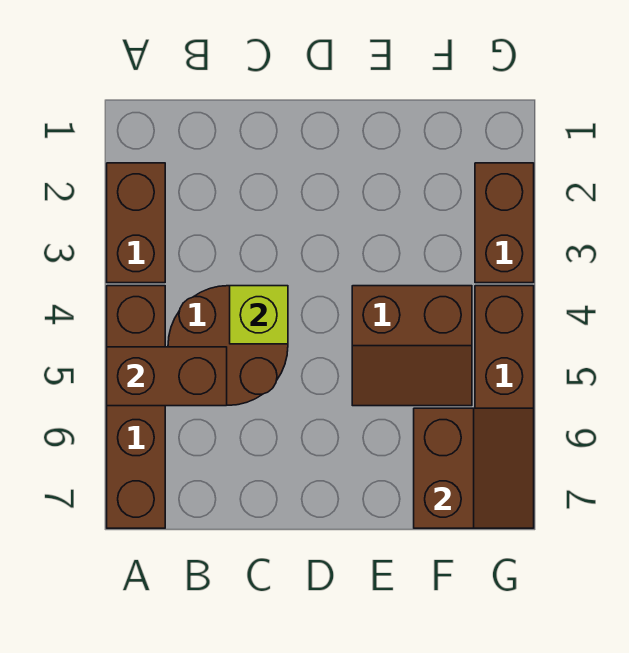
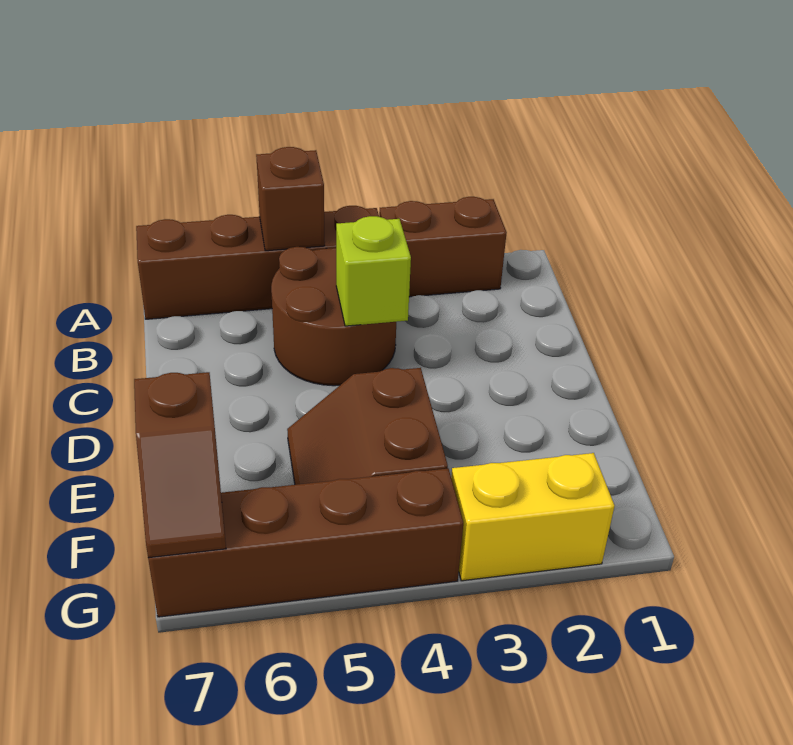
brown brick A5:B5 level 2 -> brown brick A5 level 2
brown slope F6:G7 level 2 top F -> brown slope F7:G7 level 2 top F
brown brick G2:G3 level 1 -> yellow brick G2:G3 level 1

